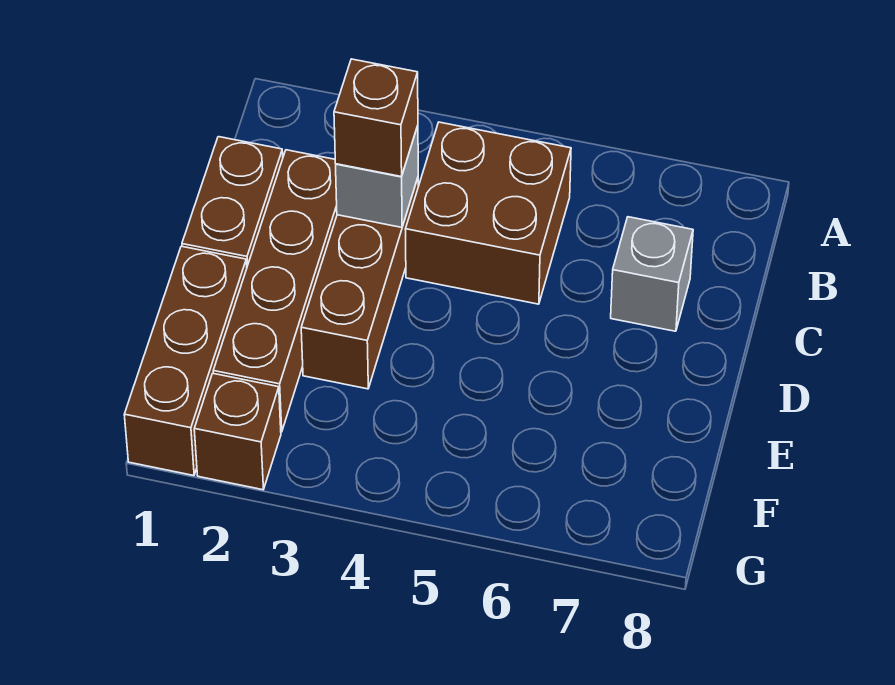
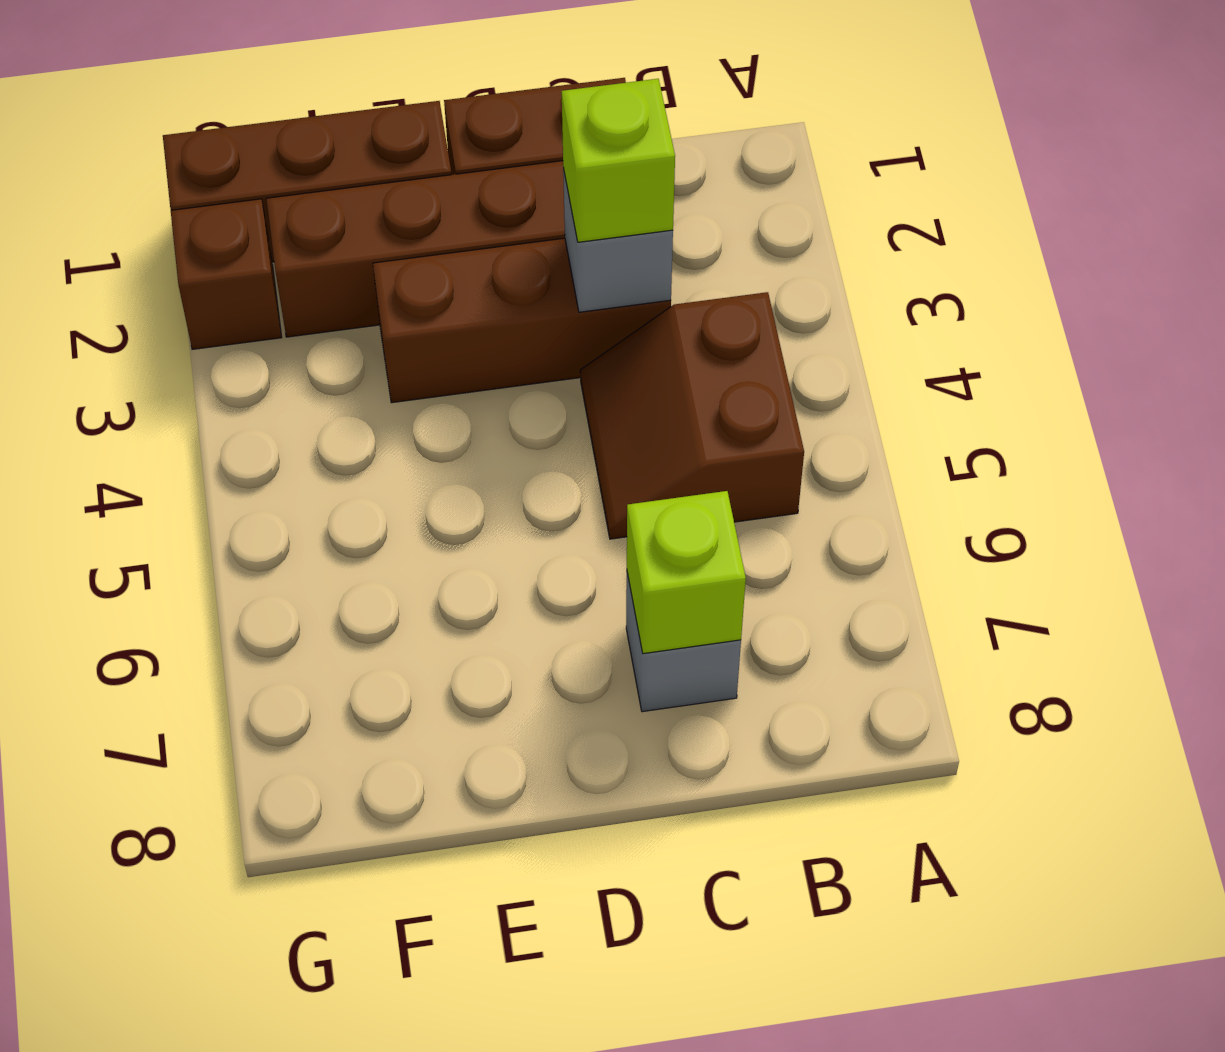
brown brick B4:C5 level 1 -> brown slope B4:C5 level 1 top B
brown brick C3 level 3 -> lime brick C3 level 3
none -> lime brick C7 level 2

